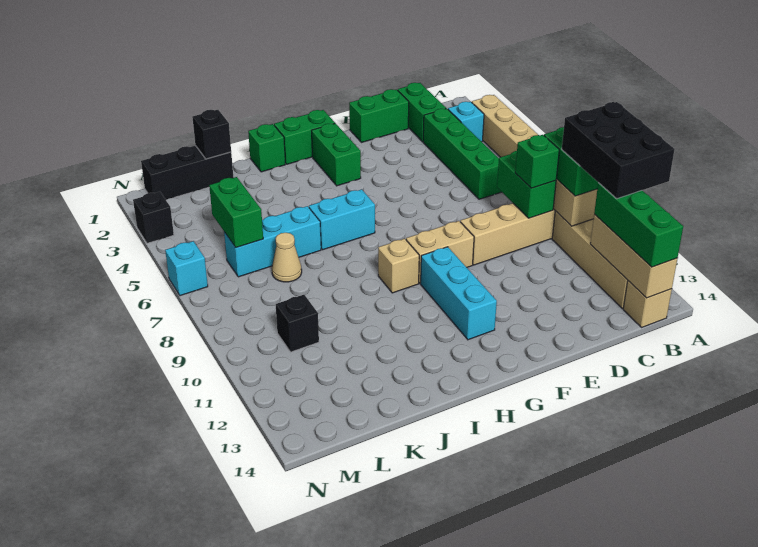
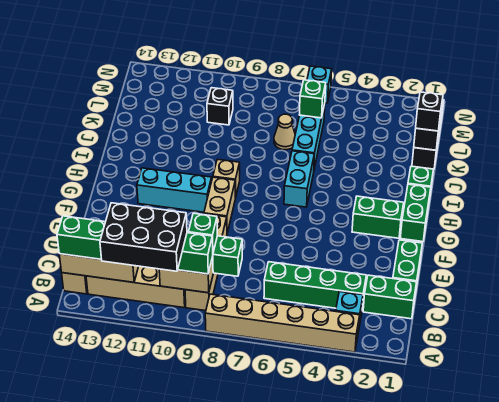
green brick L5:L6 level 2 -> green brick L6 level 2
black brick N3 level 1 -> black brick K1 level 3

